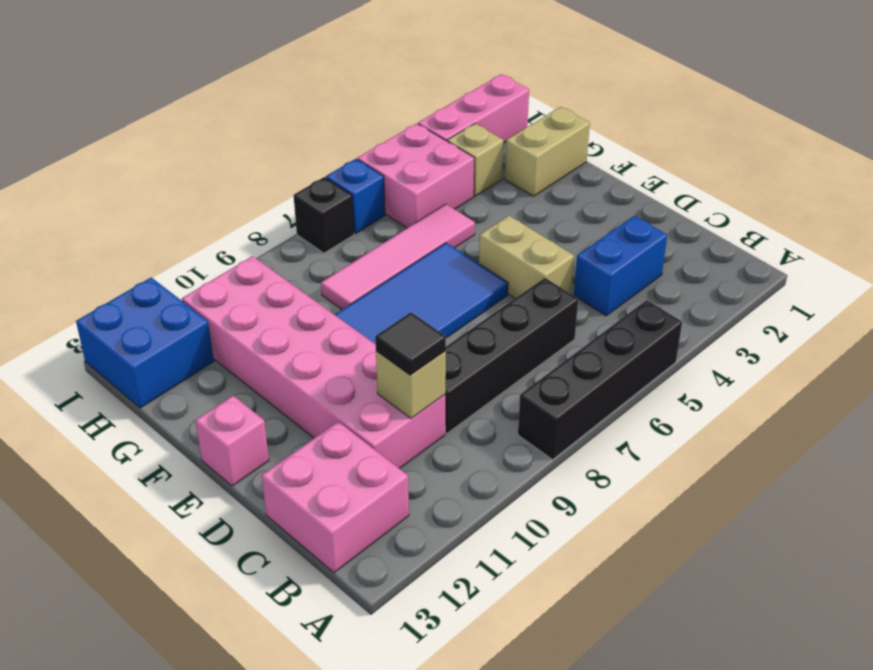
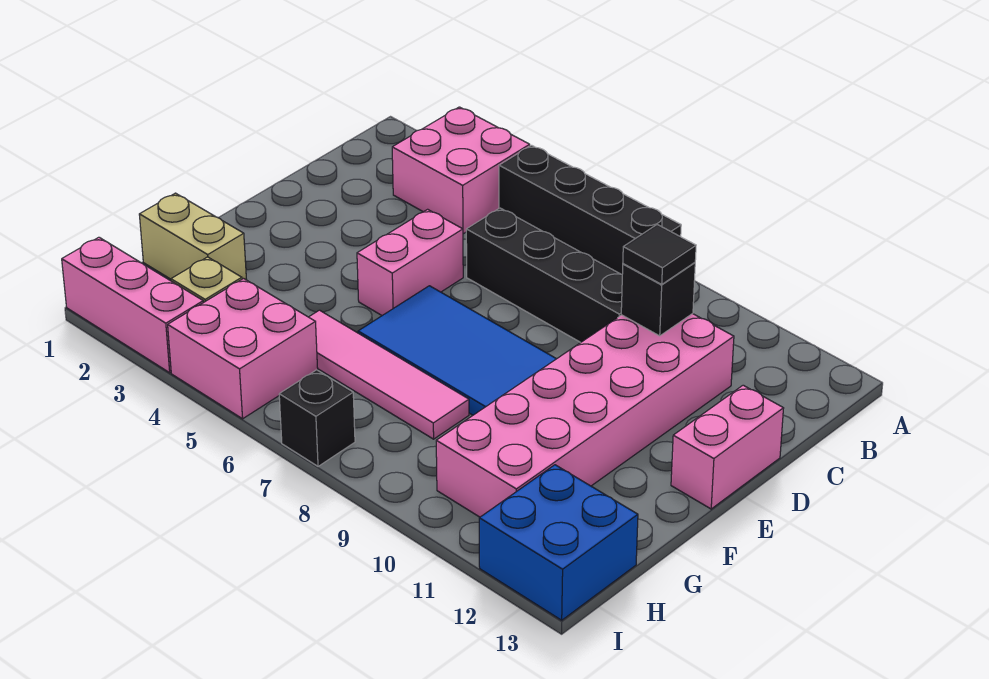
pink brick B12:C13 level 1 -> pink brick A3:B4 level 1
blue brick C3:C4 level 1 -> none
tan brick C10 level 2 -> black brick C10 level 2
tan brick D5:E5 level 1 -> pink brick D5:E5 level 1
pink brick E13 level 1 -> pink brick D13:E13 level 1
blue brick I6 level 1 -> none

